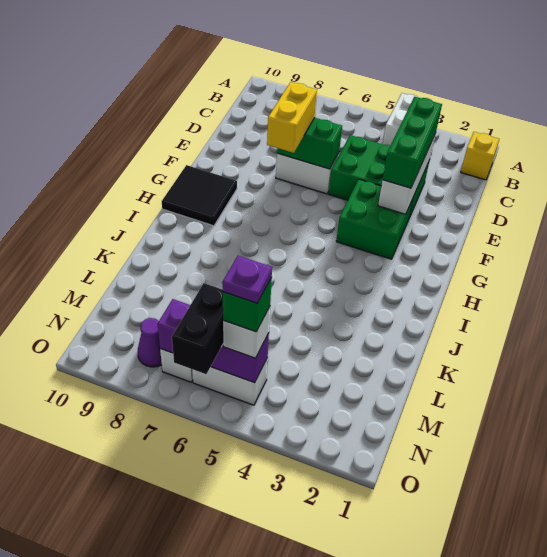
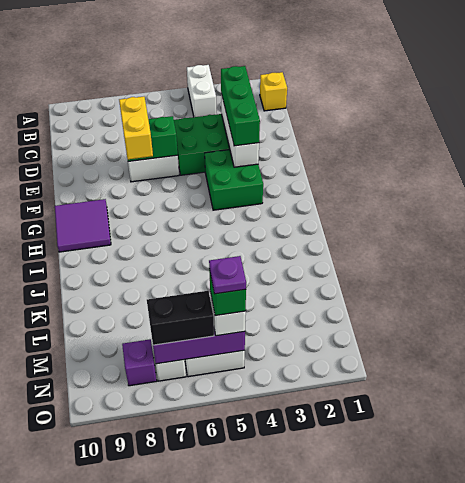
black tile G9:H10 level 1 -> purple tile G9:H10 level 1
black brick N6:O6 level 3 -> black brick N6:N7 level 3
purple cone N8 level 1 -> purple brick N8 level 1

